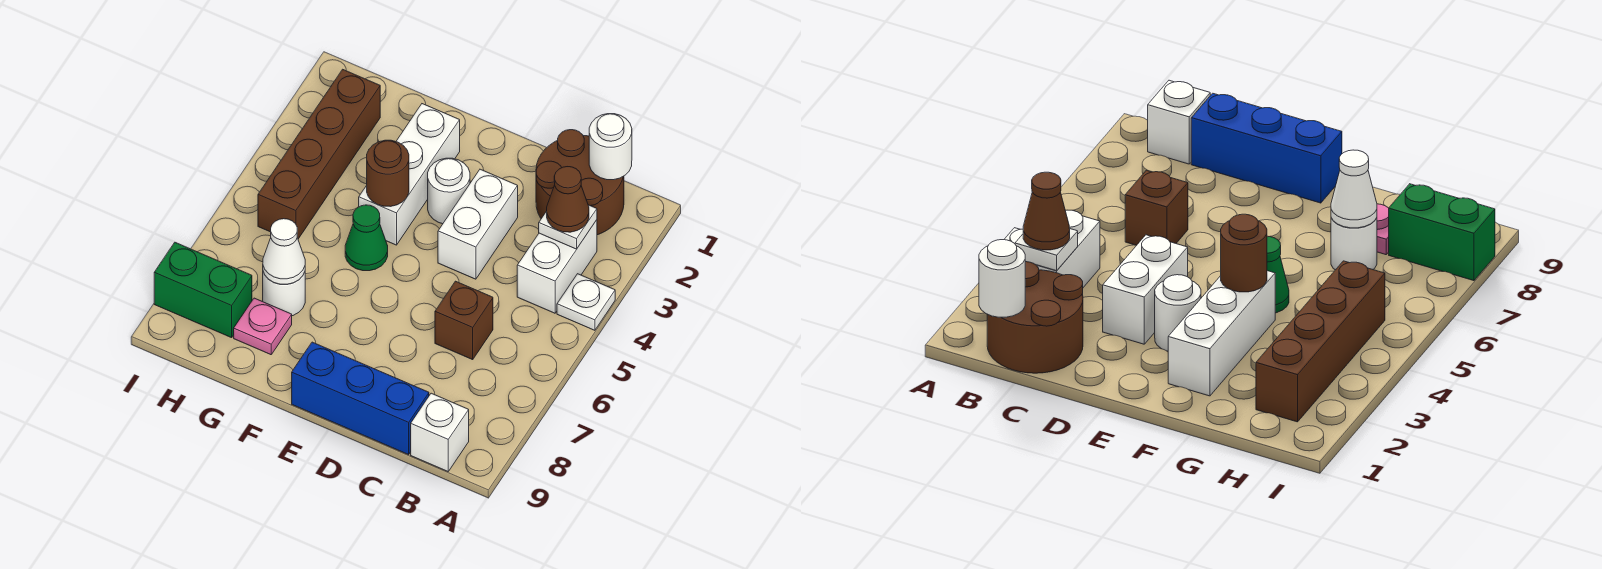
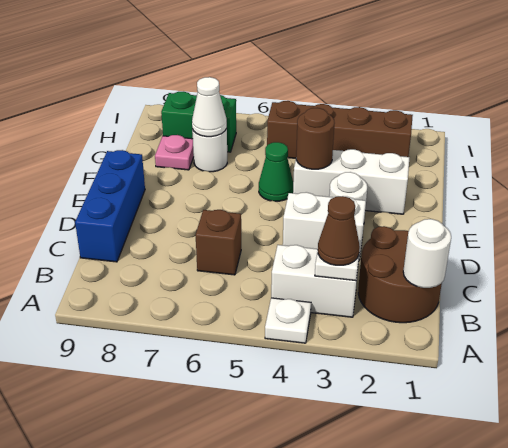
white brick B9 level 1 -> none
green brick H8:I8 level 1 -> green brick H7:H8 level 1

